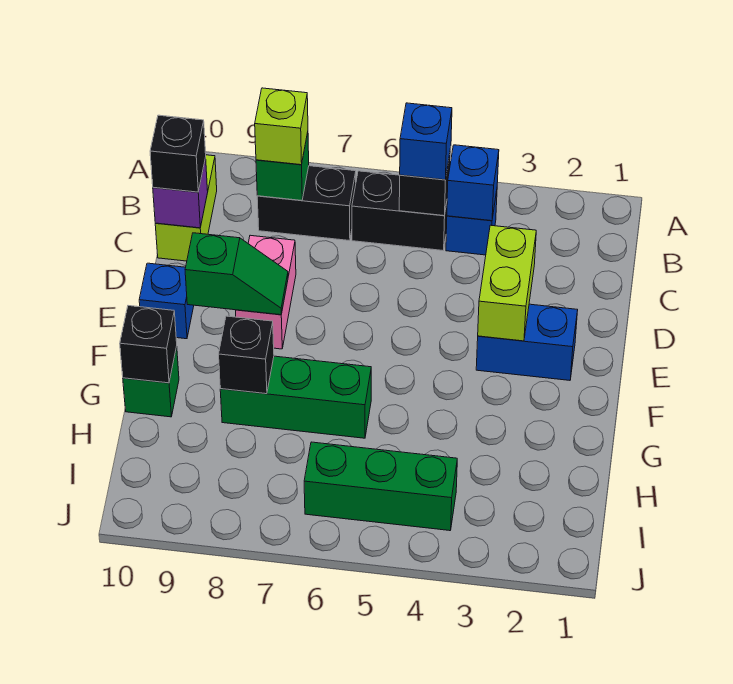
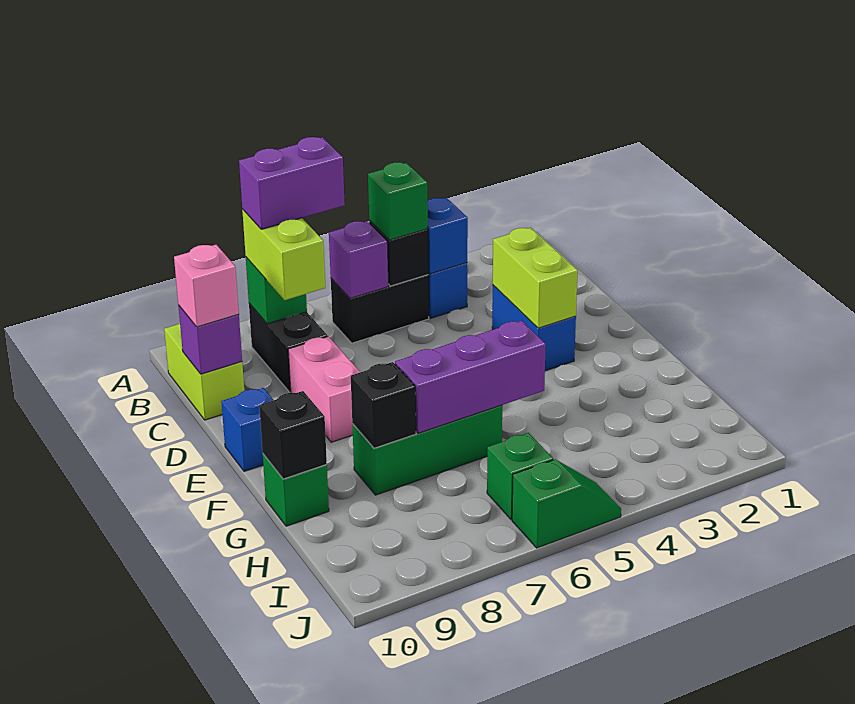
blue brick B5 level 3 -> green brick B5 level 3
none -> purple brick B6 level 2
black brick B7:B8 level 1 -> black brick B8:C8 level 1
none -> purple brick B7:B8 level 4
lime brick B8 level 3 -> lime brick B8:C8 level 3
black brick C10 level 3 -> pink brick C10 level 3
blue brick E2:E3 level 1 -> blue brick D3:E3 level 1
green slope E8:E9 level 2 top 9 -> green slope J5:J6 level 1 top 6
none -> purple brick G5:G7 level 2
green brick I4:I6 level 1 -> green brick I6 level 1

